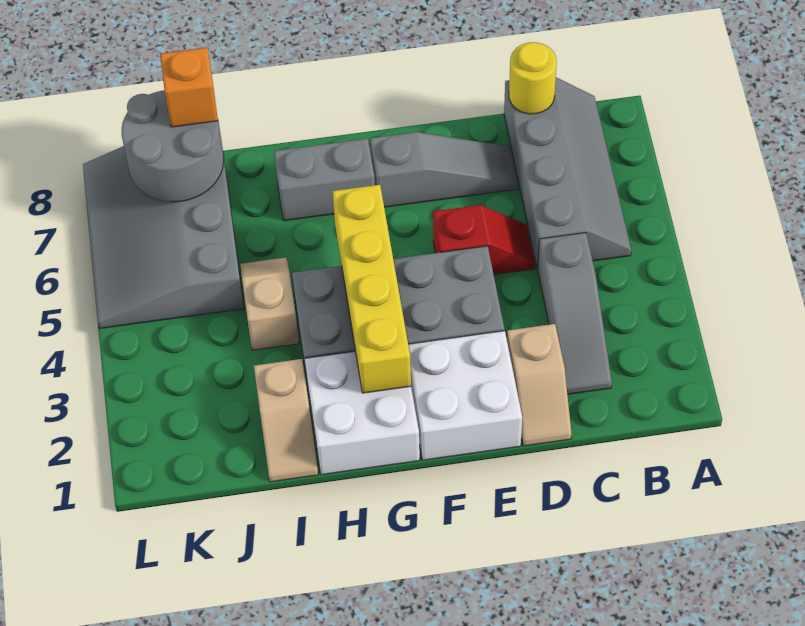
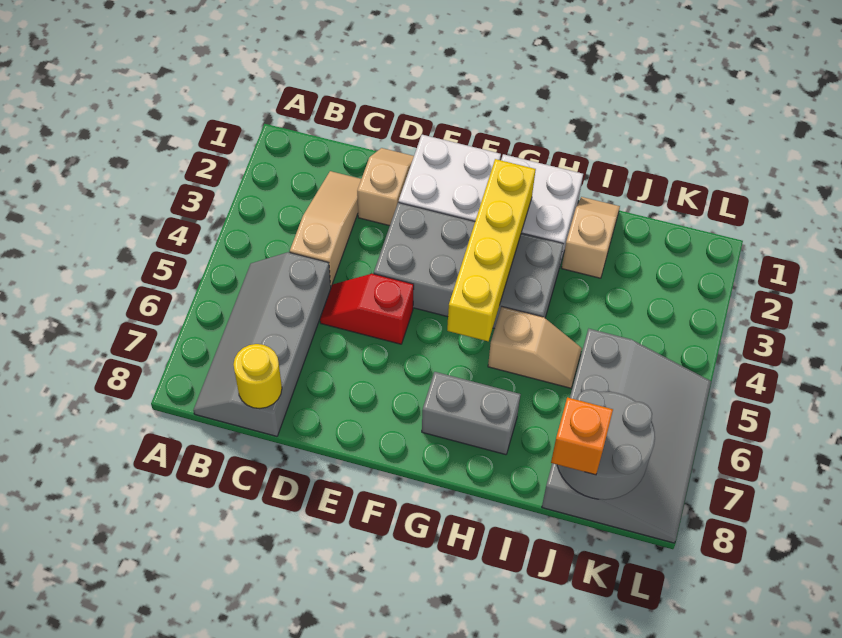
grey slope C2:C4 level 1 top 4 -> tan slope C2:C4 level 1 top 4
grey slope D7:F7 level 1 top F -> none
tan slope I4:I5 level 1 top 4 -> tan slope H5:I5 level 1 top H

